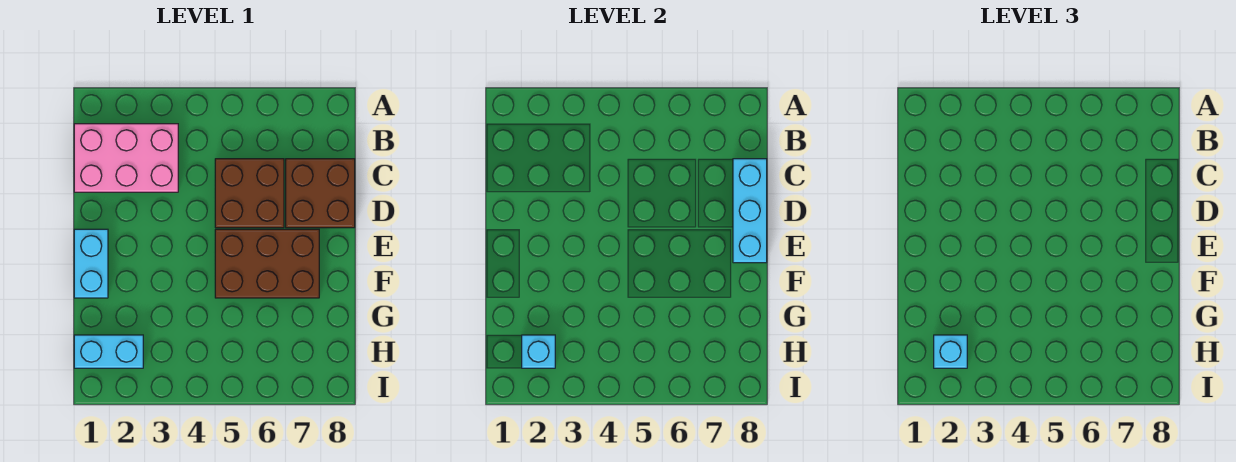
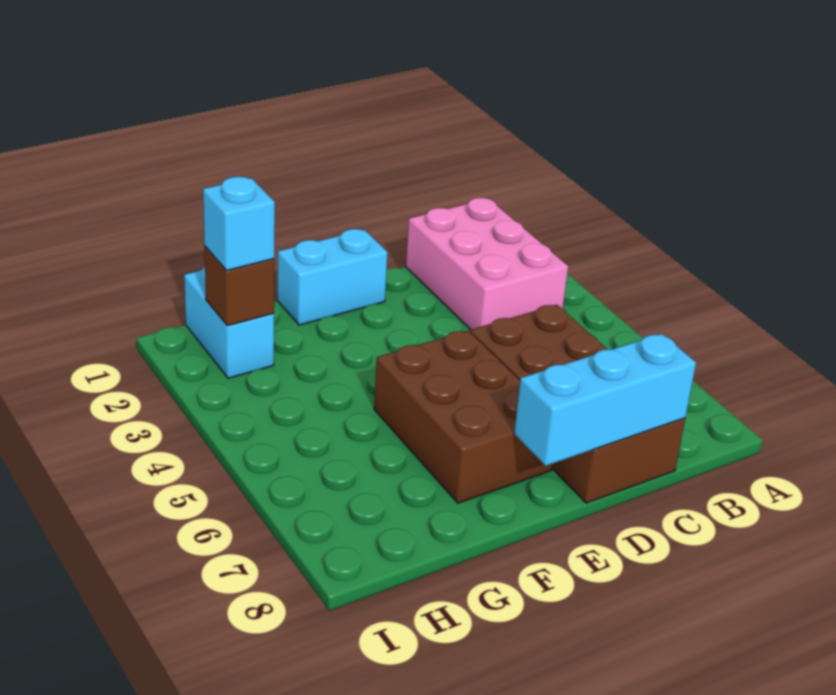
cyan brick H2 level 2 -> brown brick H2 level 2

